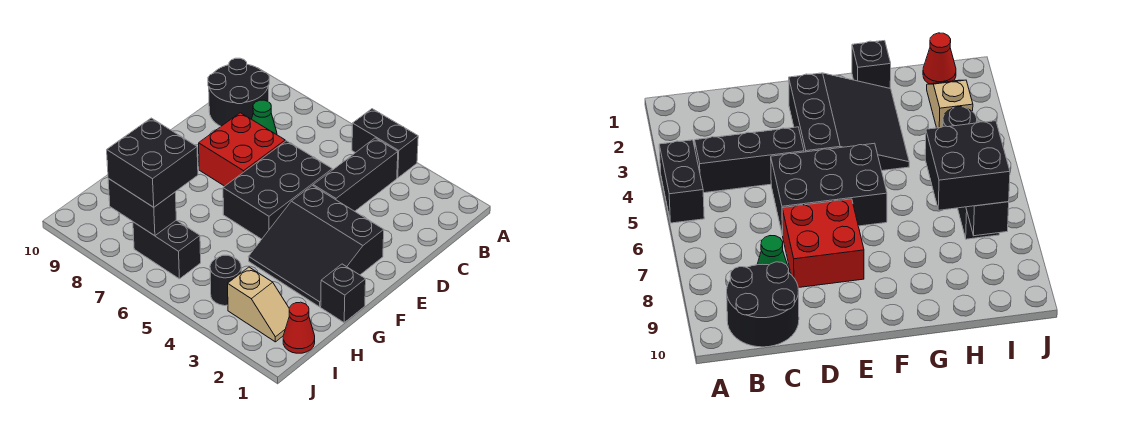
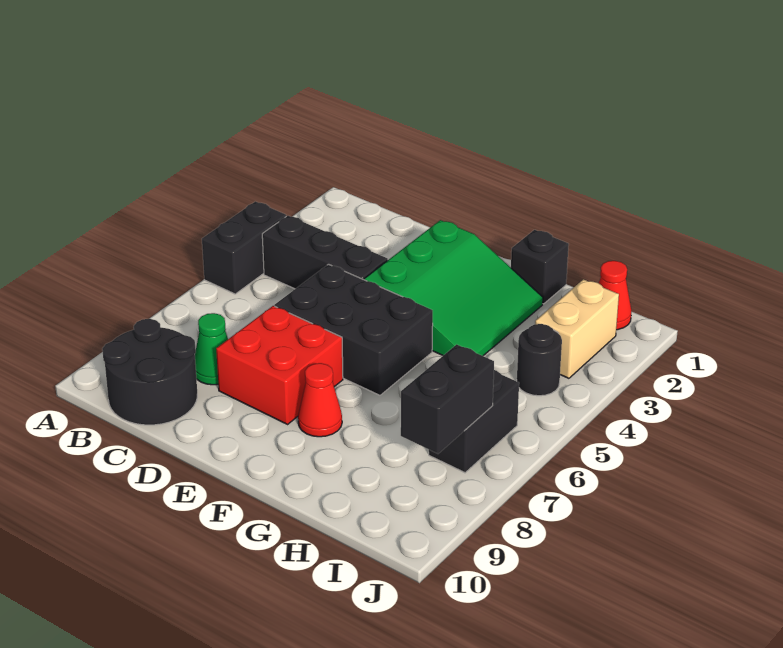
black slope E2:G4 level 1 top E -> green slope E2:G4 level 1 top E
none -> red cone F8 level 1
black brick H7:I8 level 3 -> none
tan slope I2:I3 level 1 top 3 -> tan brick I2:I3 level 1

